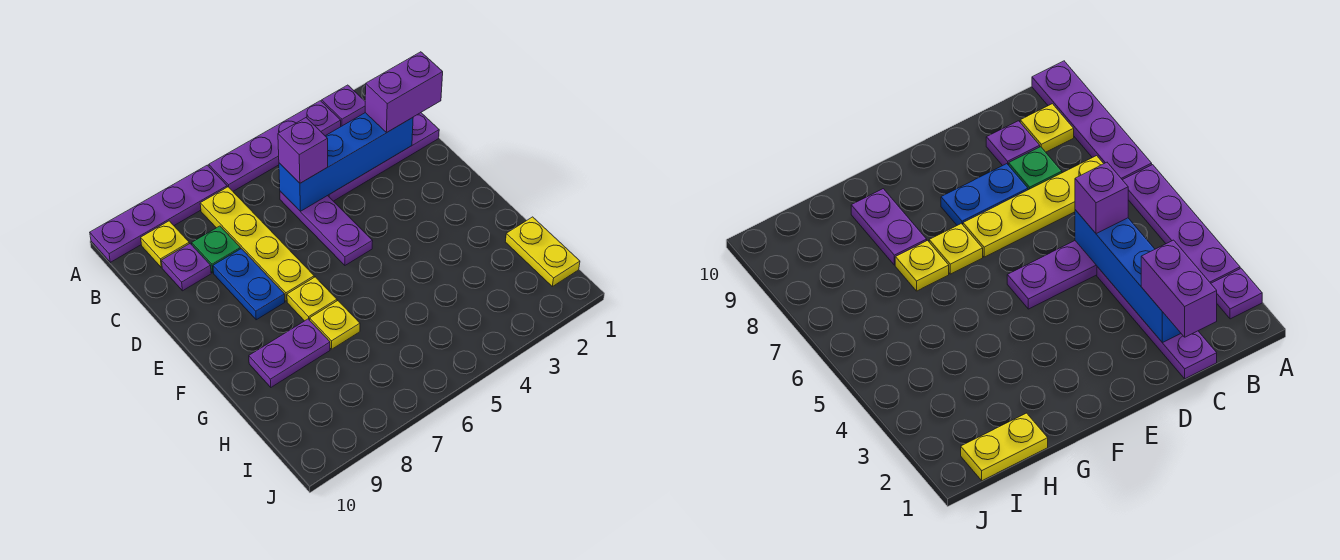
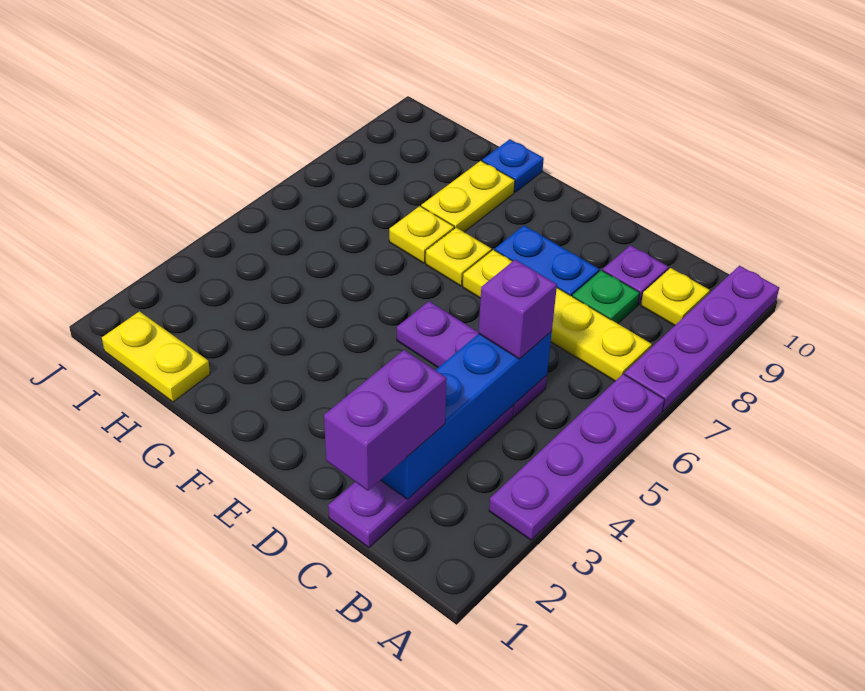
purple plate A2 level 1 -> none
purple plate G8:G9 level 1 -> yellow plate G8:G9 level 1
none -> blue plate G10 level 1

